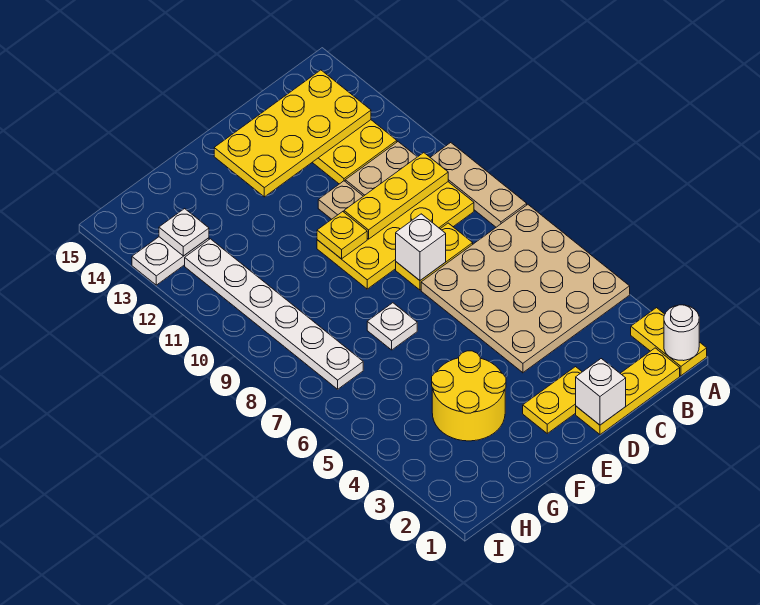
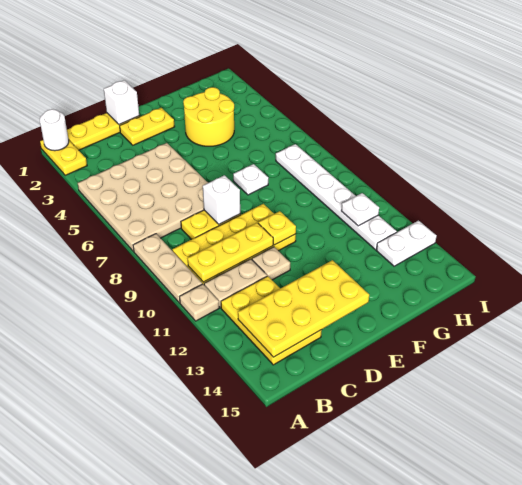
none -> tan plate A11 level 1
white plate H13 level 2 -> white plate H11 level 2

